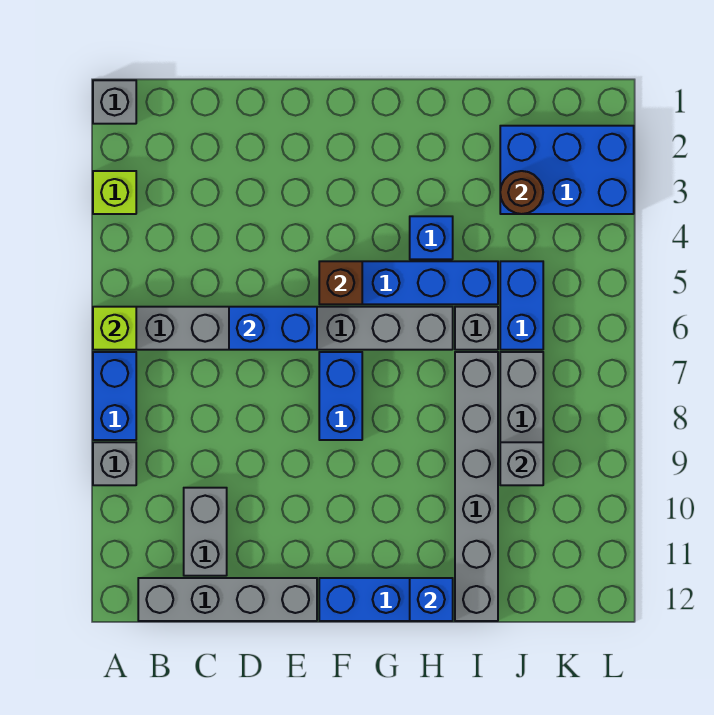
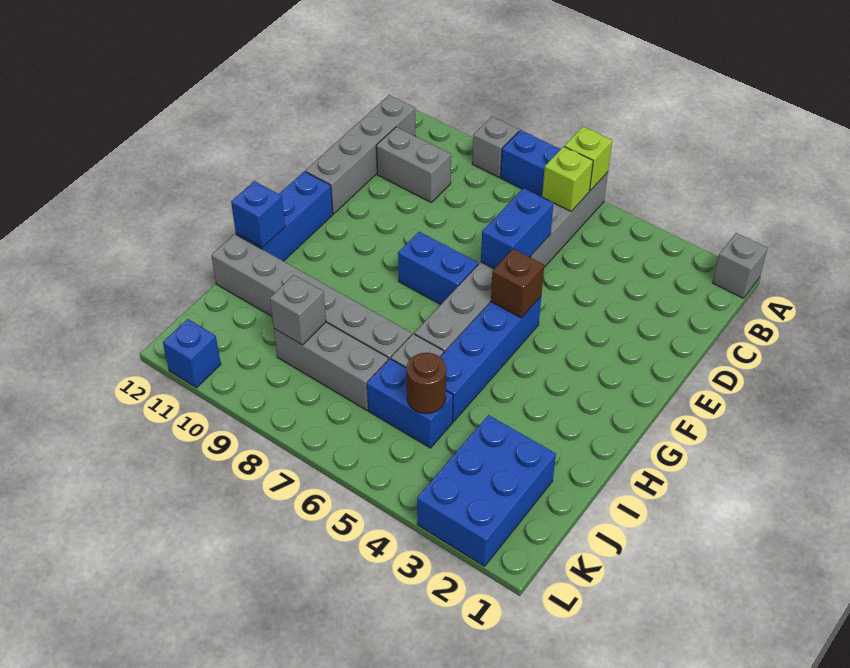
lime brick A3 level 1 -> lime brick B6 level 2
blue brick H4 level 1 -> blue brick L11 level 1
brown round brick J3 level 2 -> brown round brick J5 level 2

